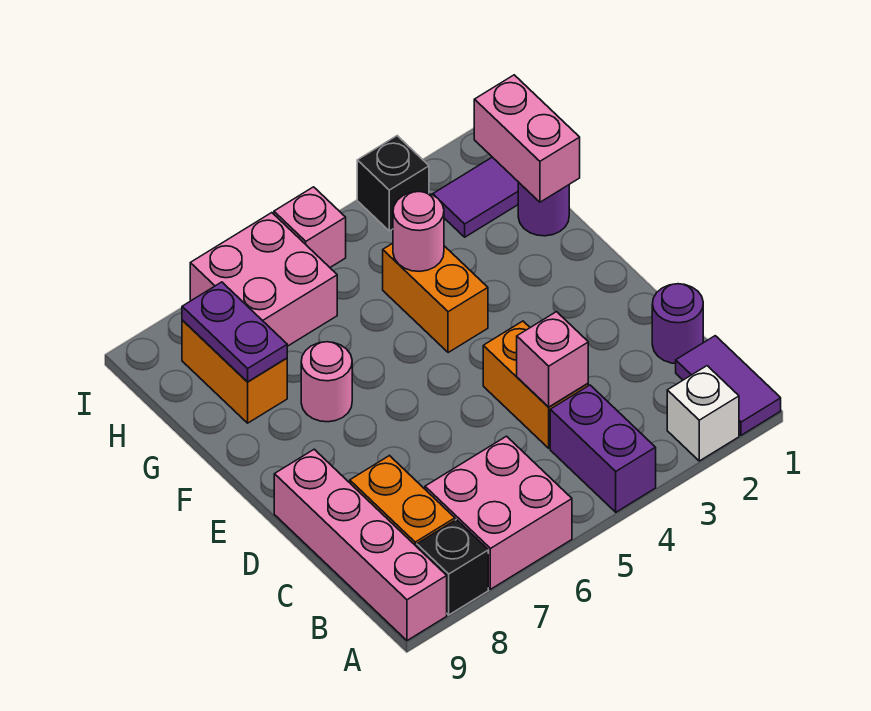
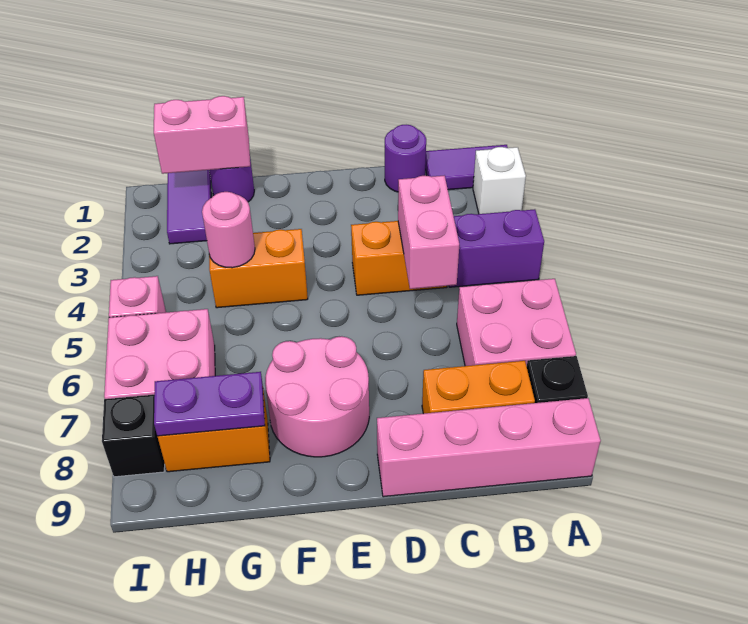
pink brick C4 level 2 -> pink brick C4:C5 level 2
pink round brick F7 level 1 -> pink round brick E7:F8 level 1
black brick I3 level 1 -> black brick I8 level 1

